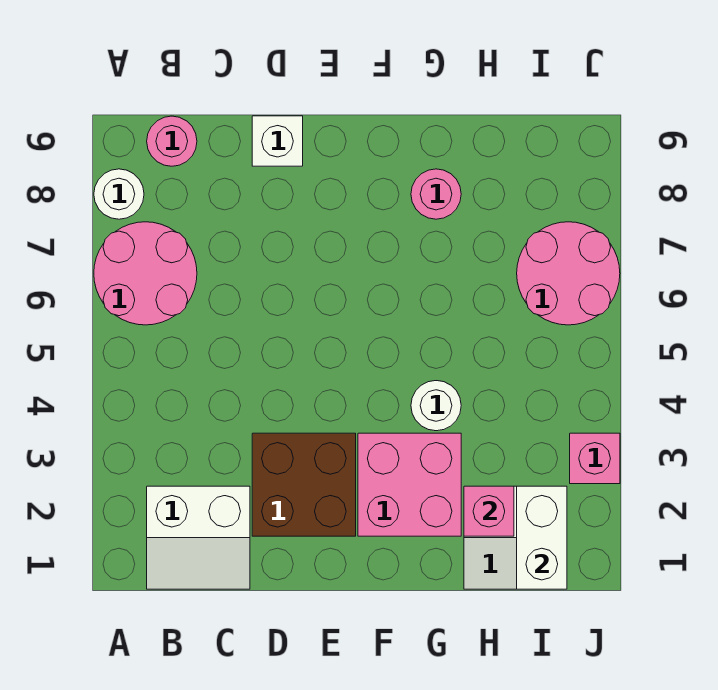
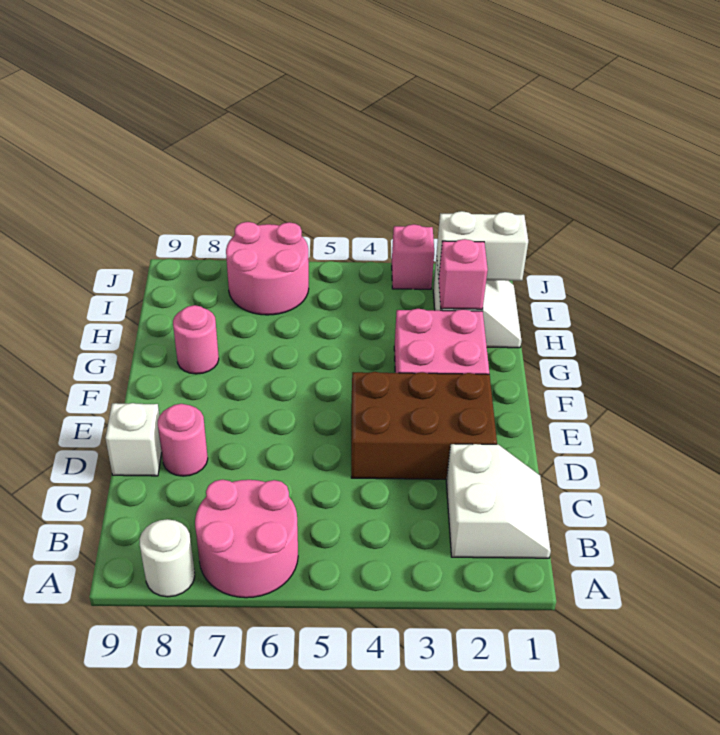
pink round brick B9 level 1 -> pink round brick D8 level 1
brown brick D2:E3 level 1 -> brown brick D2:E4 level 1
white round brick G4 level 1 -> none

